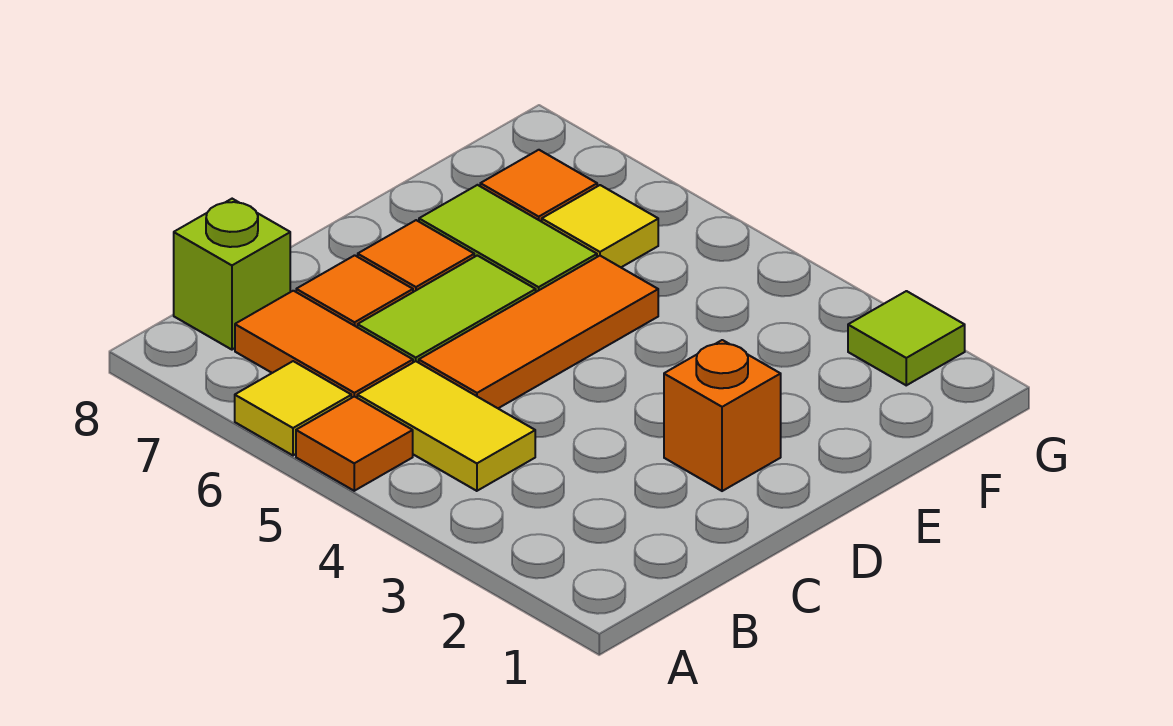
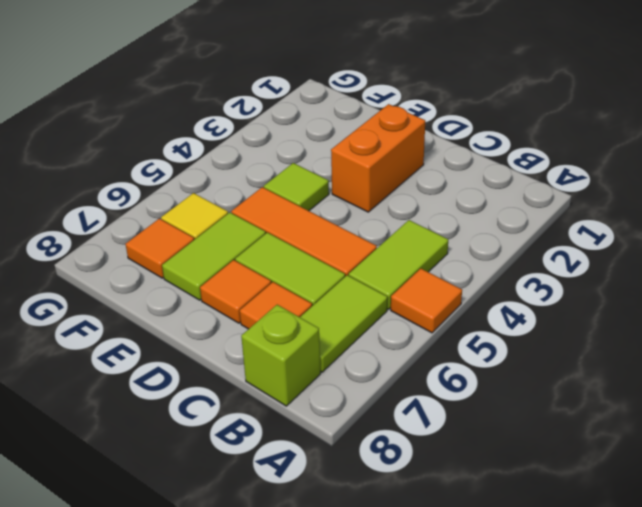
yellow tile A6 level 1 -> none
yellow tile B4:B5 level 1 -> lime tile B4:B5 level 1
orange tile B6:B7 level 1 -> lime tile B6:B7 level 1
orange brick D2 level 1 -> orange brick D2:D3 level 1
lime tile G2 level 1 -> lime tile E4 level 1

